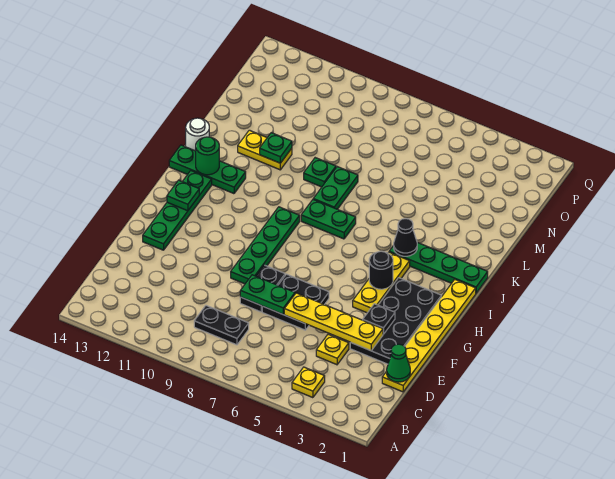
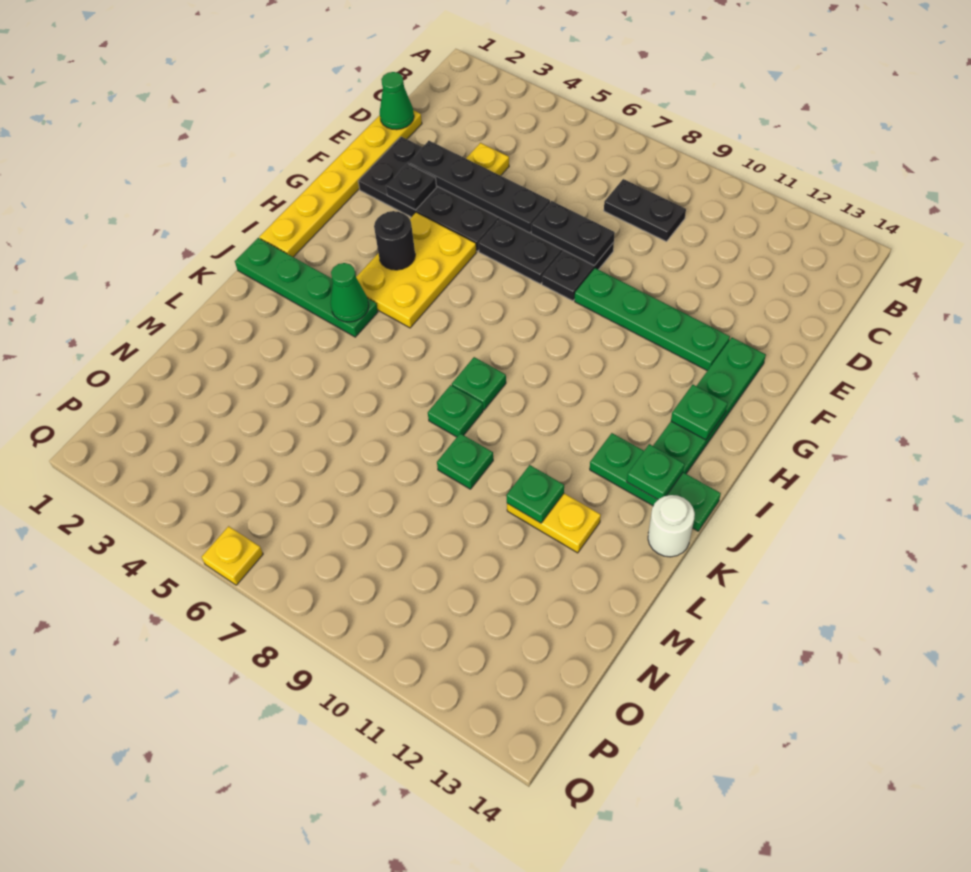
yellow plate B4 level 1 -> yellow plate Q6 level 1
black plate E2:H3 level 1 -> black plate E2:F5 level 1
yellow plate E3:E6 level 2 -> black plate E3:E6 level 2
green plate E7:E8 level 2 -> black plate E7:E8 level 2
green plate F9:I9 level 1 -> green plate F9:F12 level 1
yellow plate G4:I4 level 1 -> yellow plate G4:I5 level 1
black cone J4 level 2 -> green cone J4 level 2
green plate J7:J8 level 1 -> green plate J8 level 1
green round brick J13 level 2 -> green plate J13 level 2
green plate K8:L8 level 1 -> green plate K8 level 1

